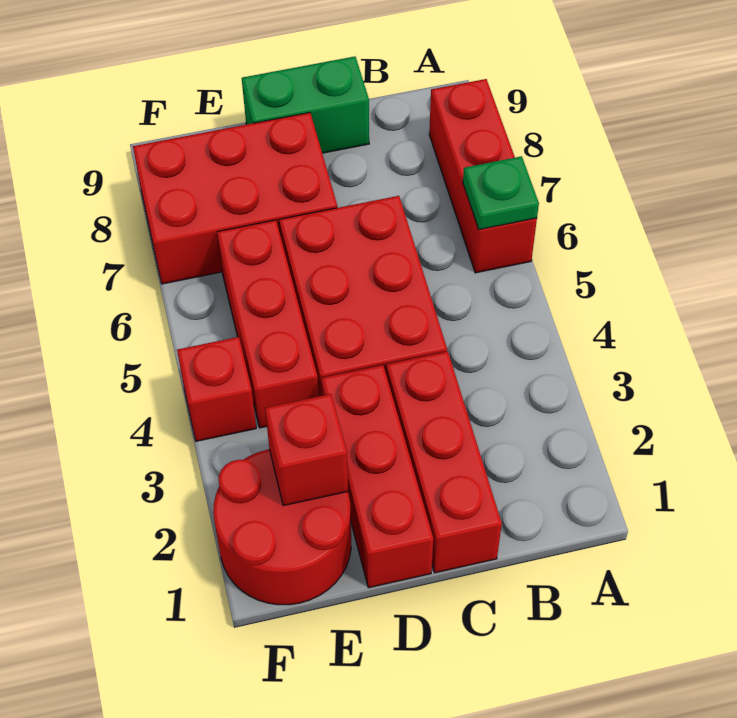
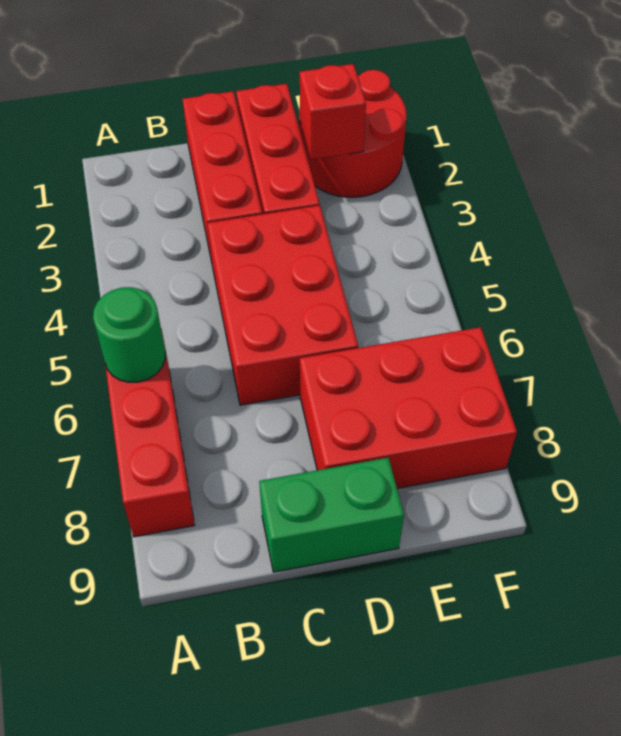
green plate A6 level 2 -> green round brick A6 level 2
red brick E4:E6 level 1 -> none
red brick F4 level 1 -> none

